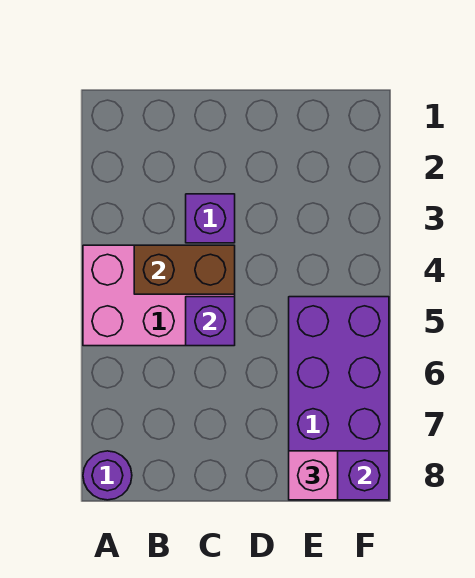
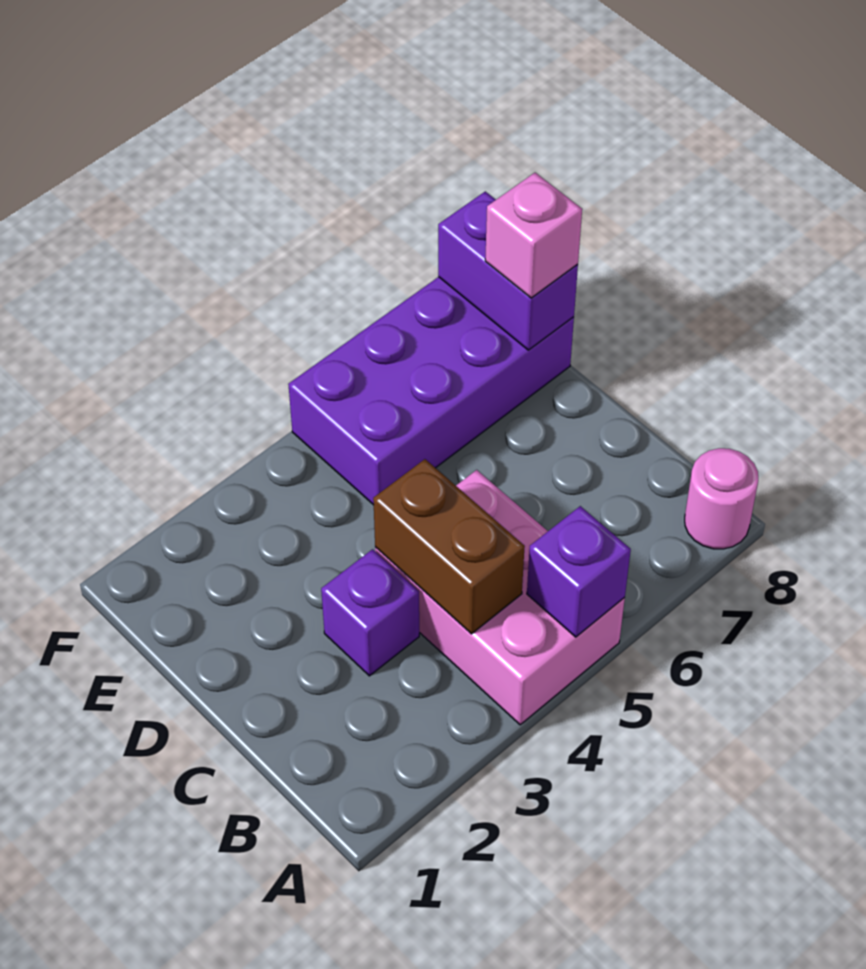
purple round brick A8 level 1 -> pink round brick A8 level 1
purple brick C5 level 2 -> purple brick A5 level 2

